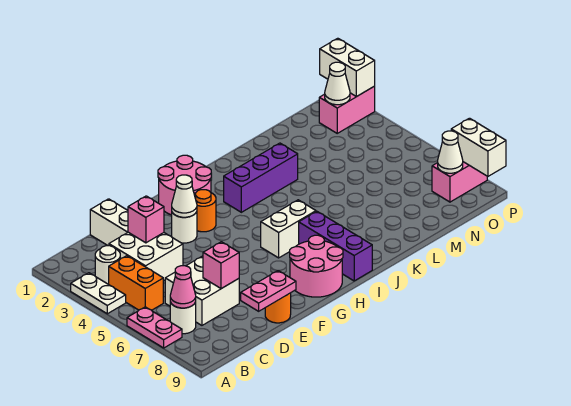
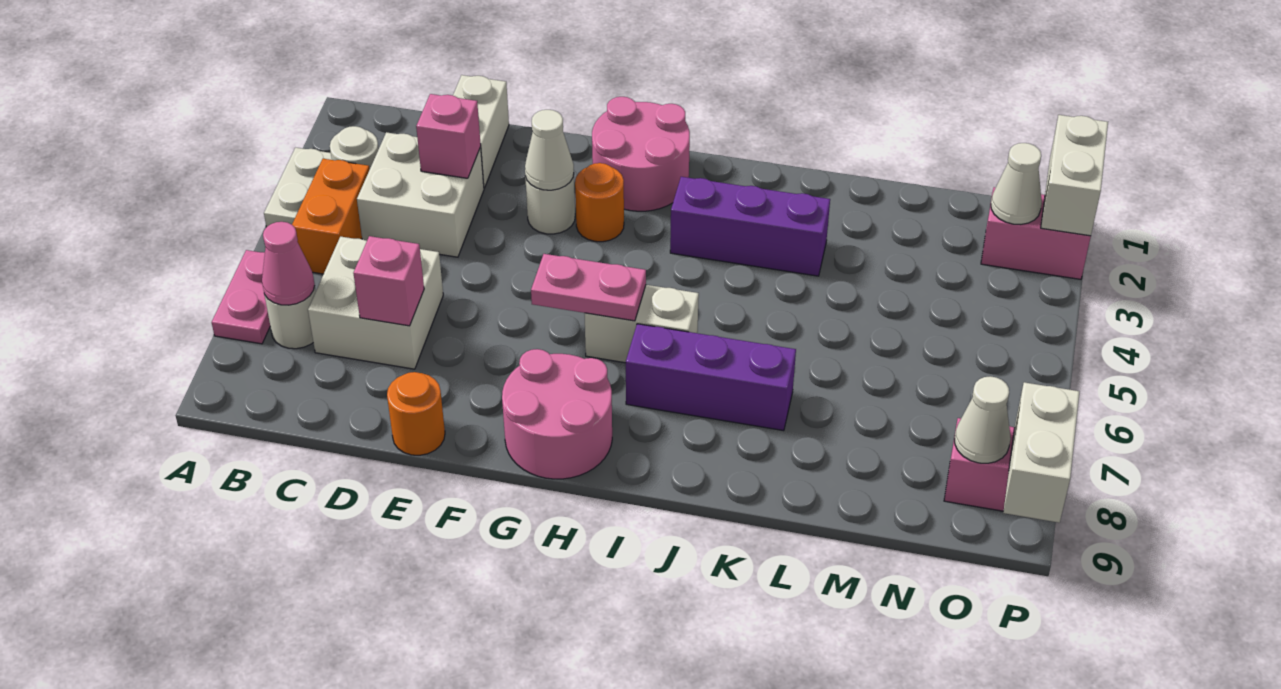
pink plate D9:E9 level 2 -> pink plate G6:H6 level 2
purple brick I7:I9 level 1 -> purple brick I7:K7 level 1

